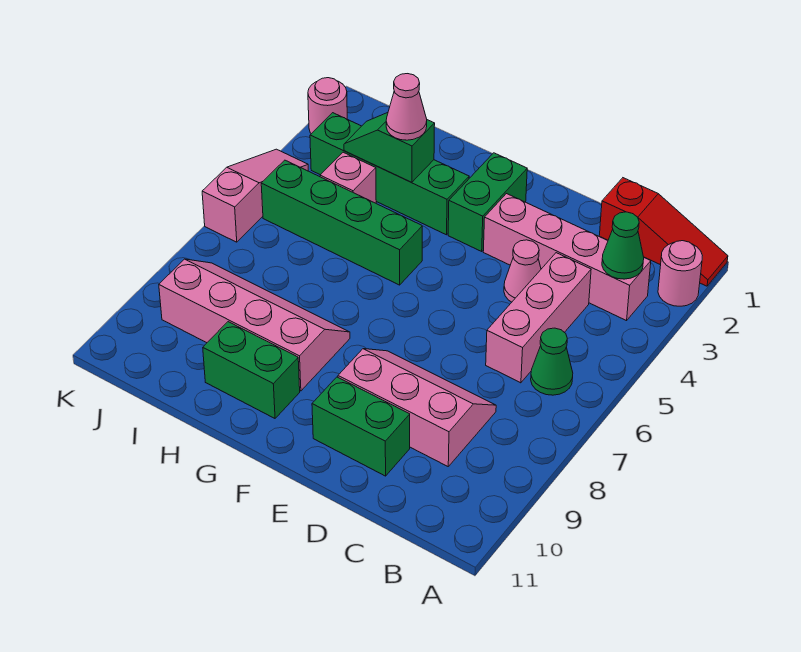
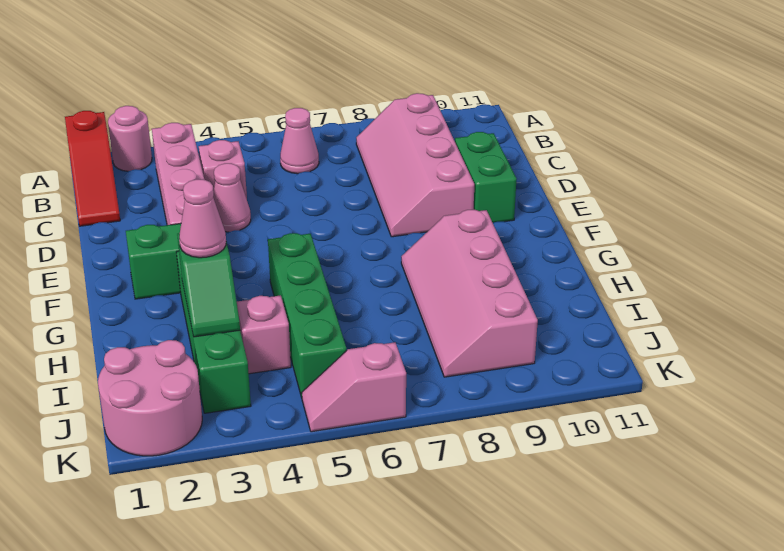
red slope A1:C1 level 1 top C -> red slope A1:C1 level 1 top A
green cone B3 level 2 -> none
green cone B6 level 1 -> pink cone B6 level 1
pink brick C4:C6 level 1 -> pink brick C4 level 1
pink slope C8:E9 level 1 top 9 -> pink slope B8:E9 level 1 top 9
green brick G10:H10 level 1 -> none
pink round brick K2 level 1 -> pink round brick J1:K2 level 1
pink slope K4:K6 level 1 top 6 -> pink slope K5:K6 level 1 top 6

